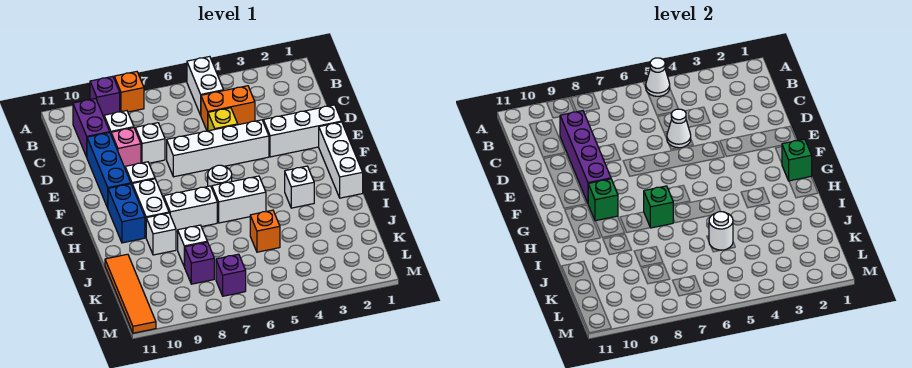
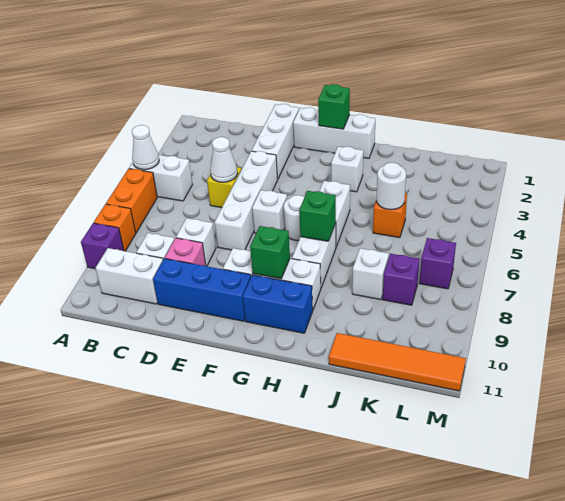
purple brick B10:C10 level 1 -> white brick B10:C10 level 1
orange brick C4:C5 level 1 -> orange brick A6:A7 level 1
purple brick C9:F9 level 2 -> none
white brick I9 level 1 -> white brick F6 level 1

